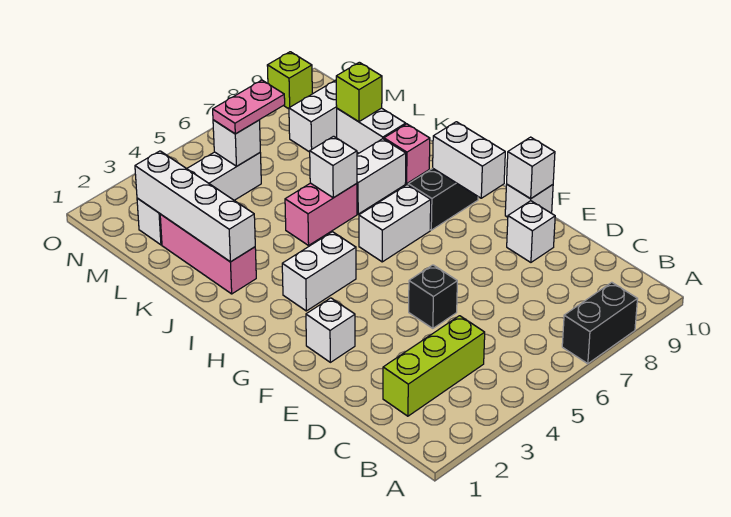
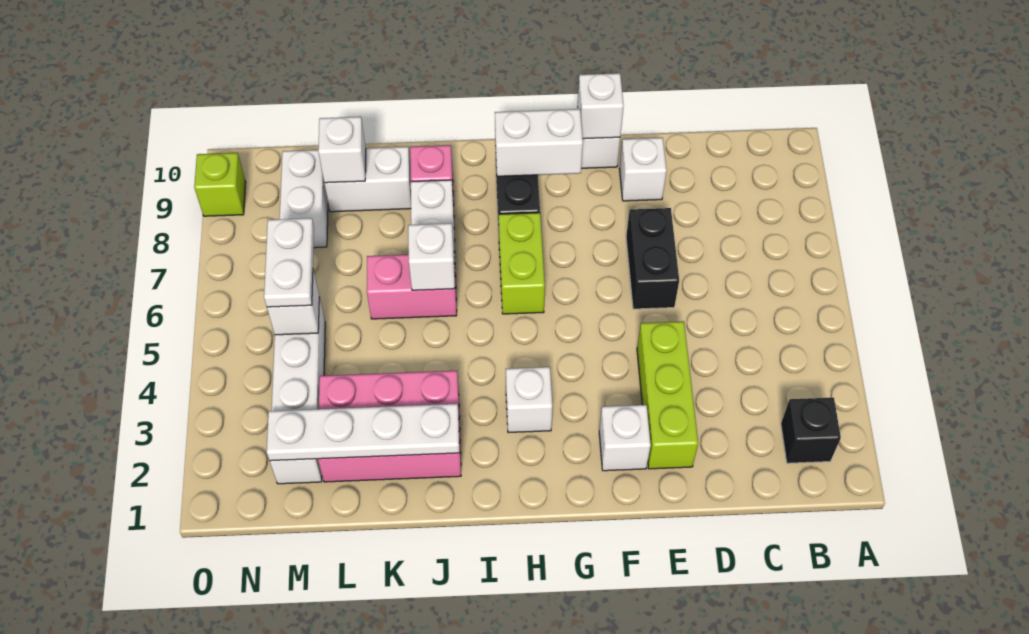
black brick A7:A8 level 1 -> black brick E6:E7 level 1
lime brick C2:C4 level 1 -> lime brick E2:E4 level 1
black brick E5 level 1 -> black brick B2 level 1
white brick H3:H4 level 1 -> white brick H3 level 1
white brick H6:H7 level 1 -> lime brick H6:H7 level 1
pink brick J2:L2 level 1 -> pink brick J2:L3 level 1
white brick J2:M2 level 2 -> white plate J2:M2 level 2
pink brick J5:J6 level 1 -> pink brick J6:K6 level 1
lime brick L9 level 2 -> white brick L9 level 2
pink plate M5:M6 level 3 -> white plate M5:M6 level 3

